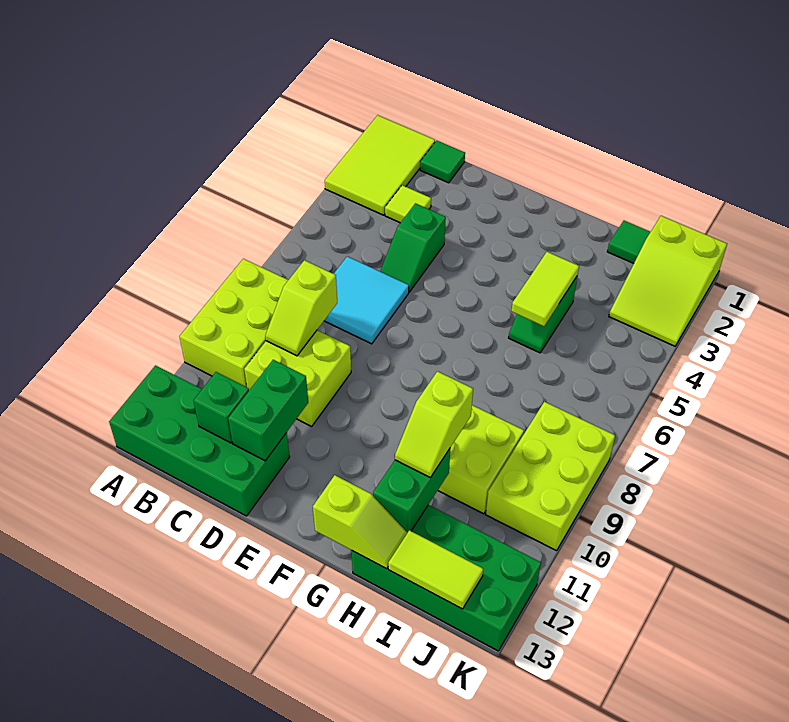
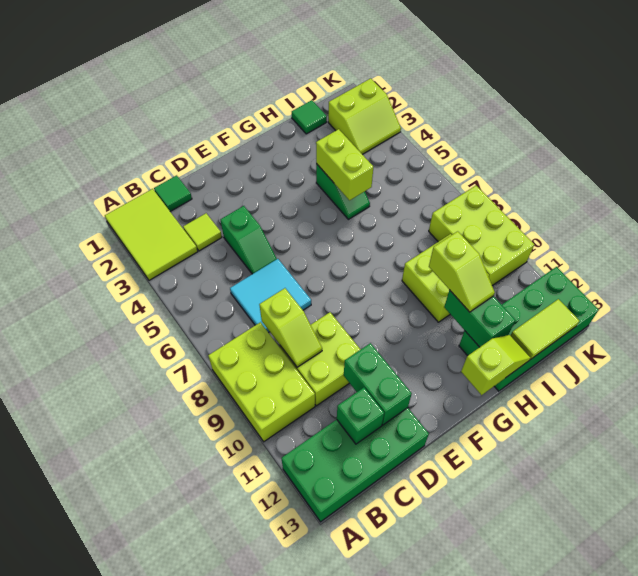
lime tile H4:H5 level 2 -> lime brick H4:H5 level 2
lime slope J1:K3 level 1 top 1 -> lime slope J2:K3 level 1 top 2

